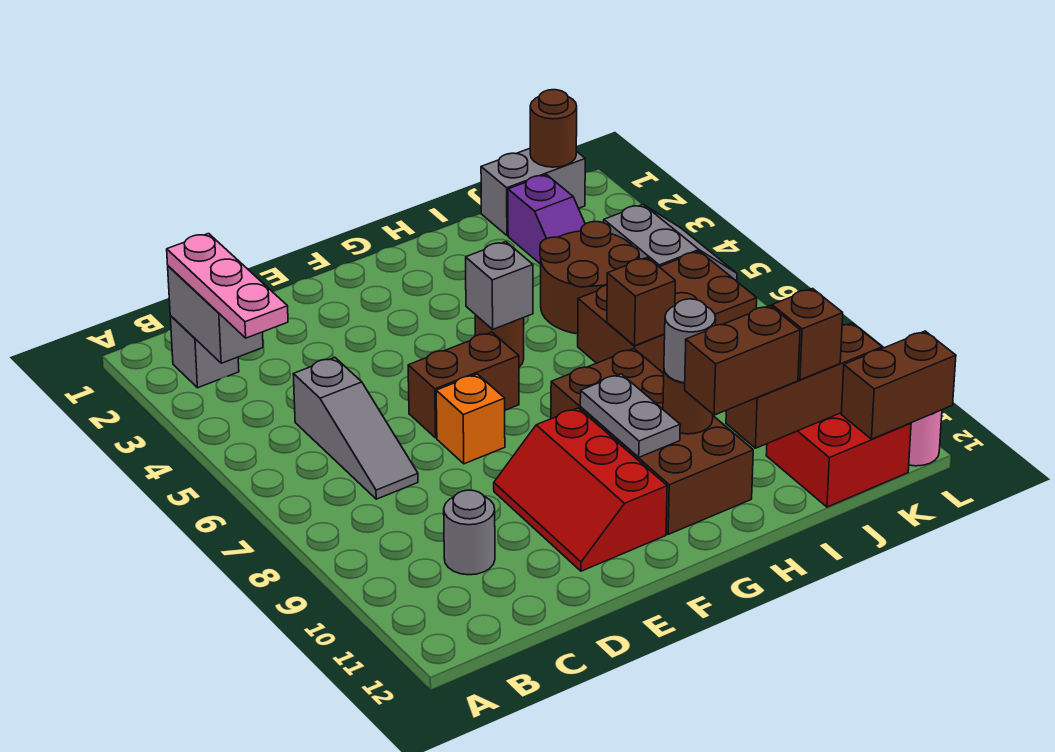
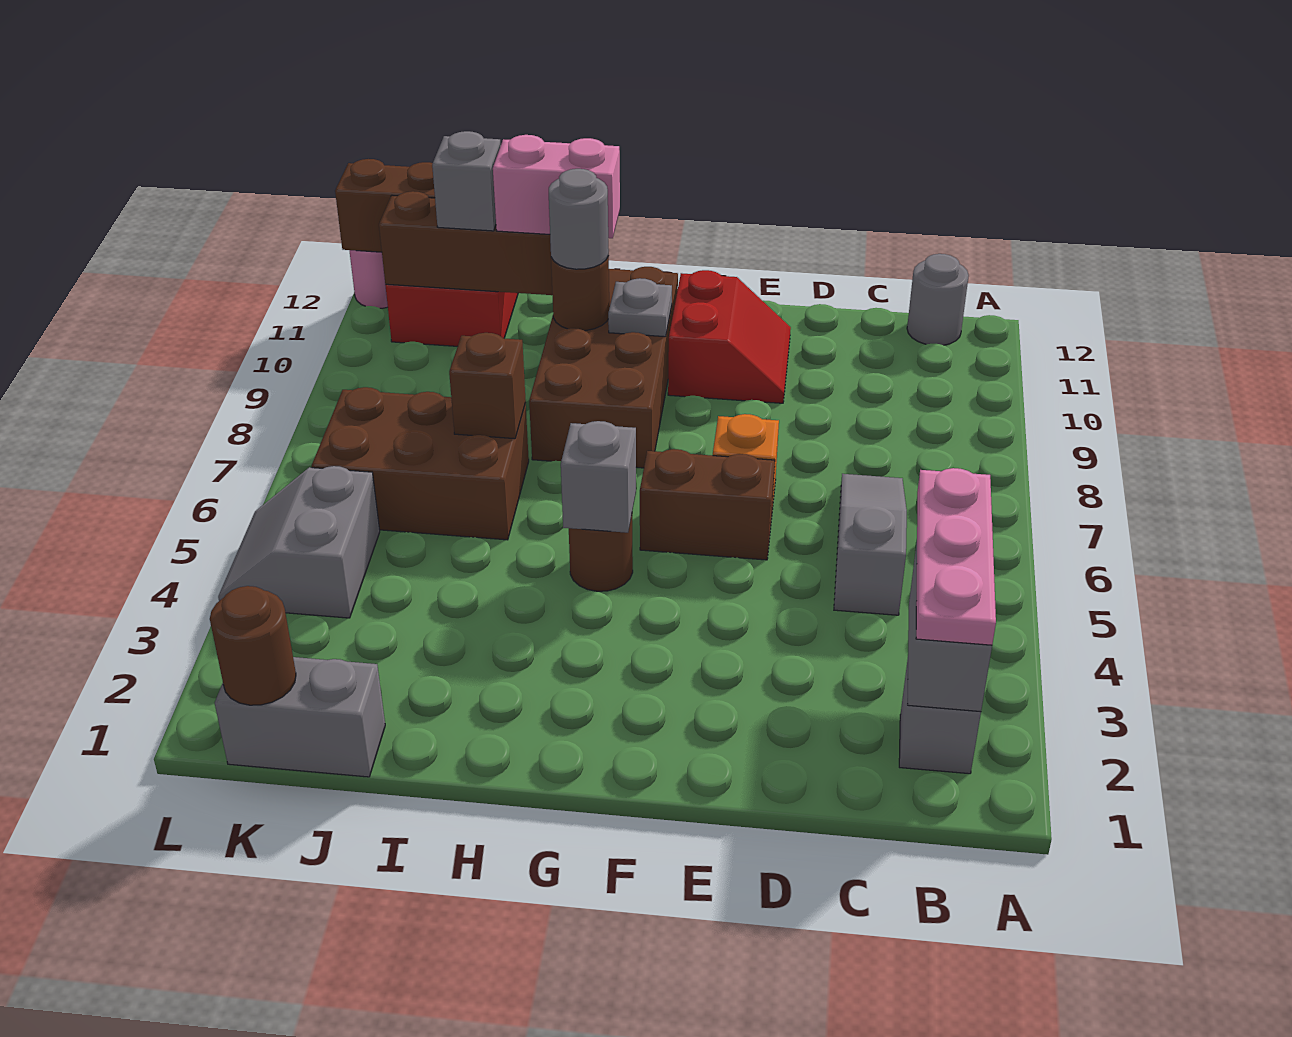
grey round brick C10 level 1 -> grey round brick B12 level 1
red slope E9:F11 level 1 top F -> red slope E10:F11 level 1 top F
grey plate G9:G10 level 2 -> grey plate G10 level 2
brown brick H11:I11 level 3 -> pink brick H11:I11 level 3
brown round brick I4:J5 level 1 -> none
purple slope J2:J3 level 1 top 2 -> none
brown brick J11 level 3 -> grey brick J11 level 3

